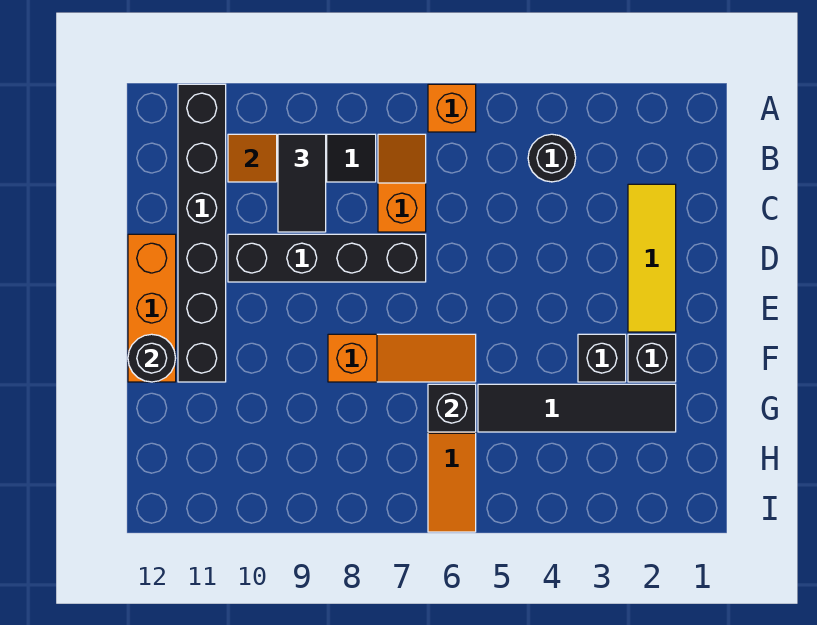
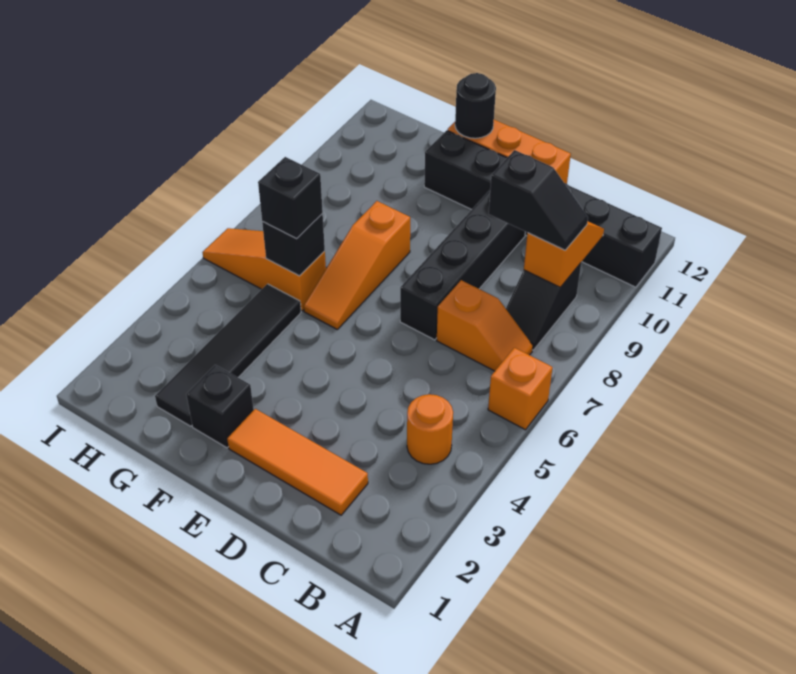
black round brick B4 level 1 -> orange round brick B4 level 1
black tile B9:C9 level 3 -> black slope B9:C9 level 3 top C
yellow tile C2:E2 level 1 -> orange tile C2:E2 level 1
black brick F3 level 1 -> black brick G6 level 3

